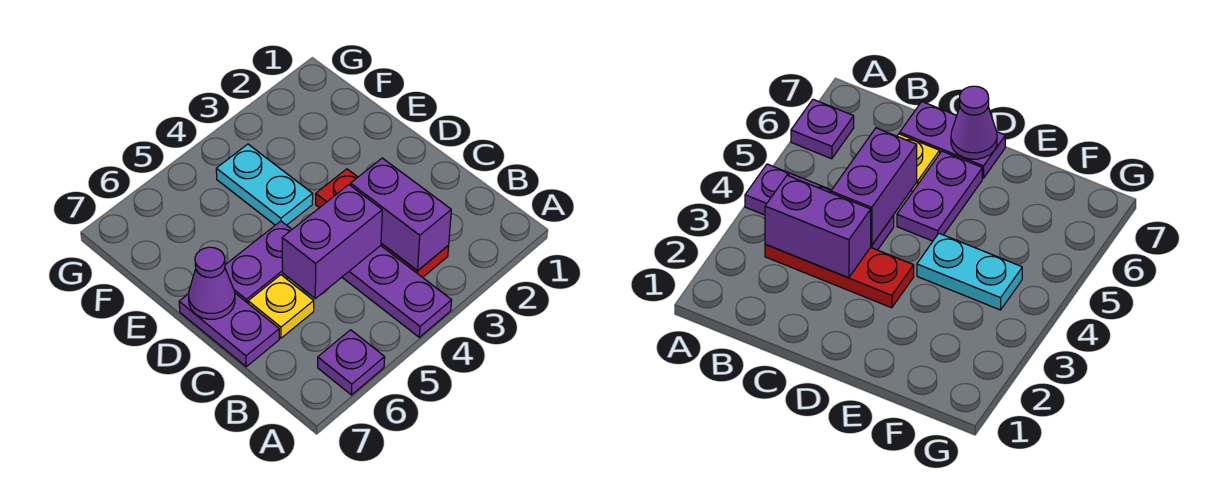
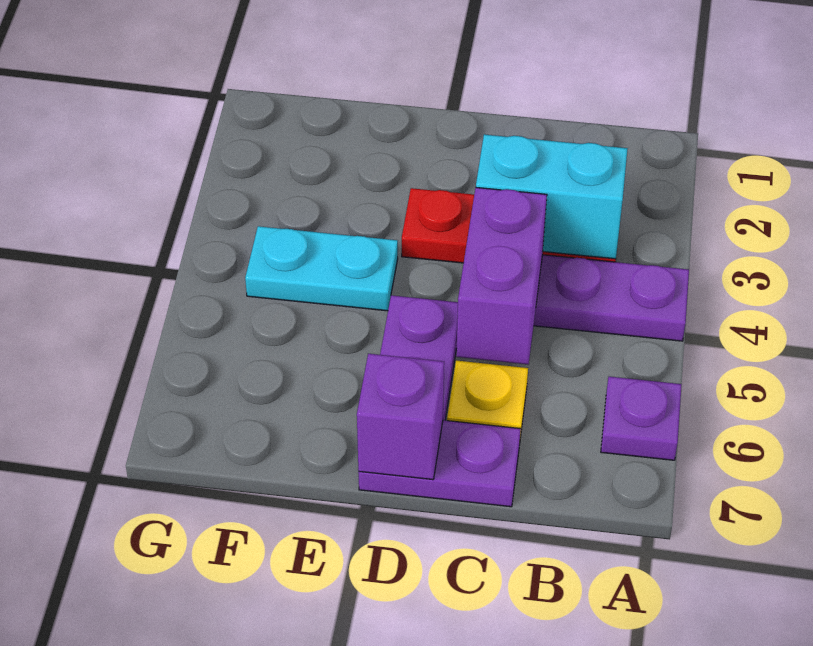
purple brick B3:C3 level 2 -> cyan brick B3:C3 level 2
purple cone D7 level 2 -> purple brick D7 level 2

